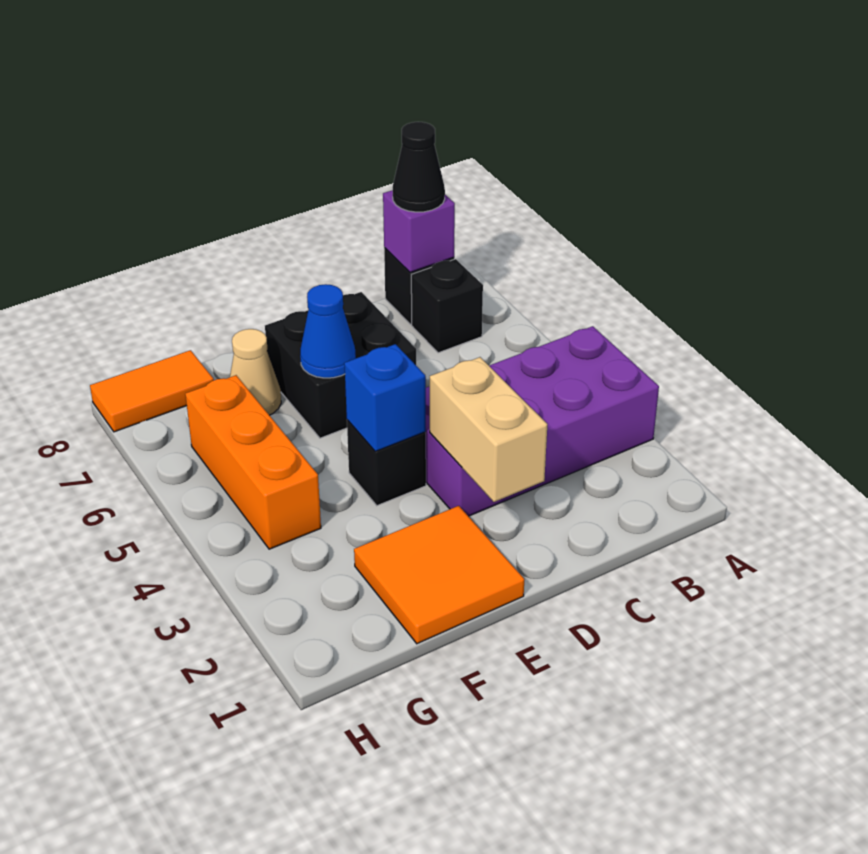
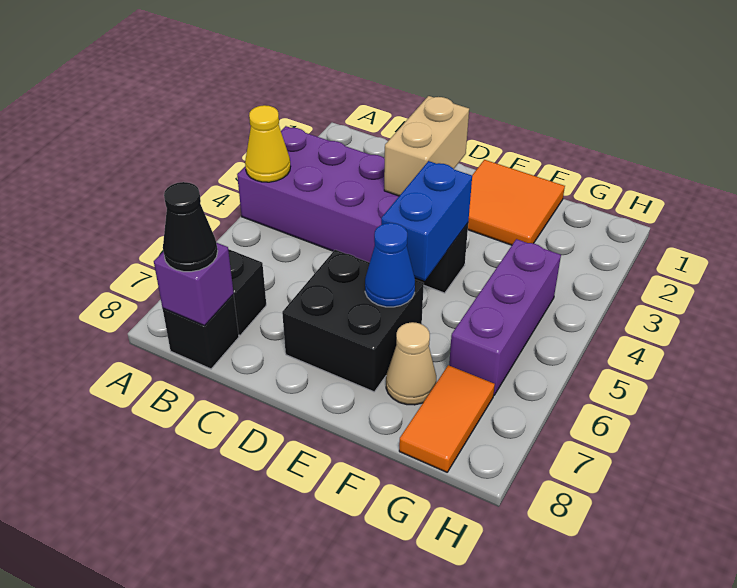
none -> yellow cone A4 level 2
blue brick E4 level 2 -> blue brick E4:E5 level 2
orange brick G4:G6 level 1 -> purple brick G4:G6 level 1
orange tile G8:H8 level 1 -> orange tile G7:G8 level 1

